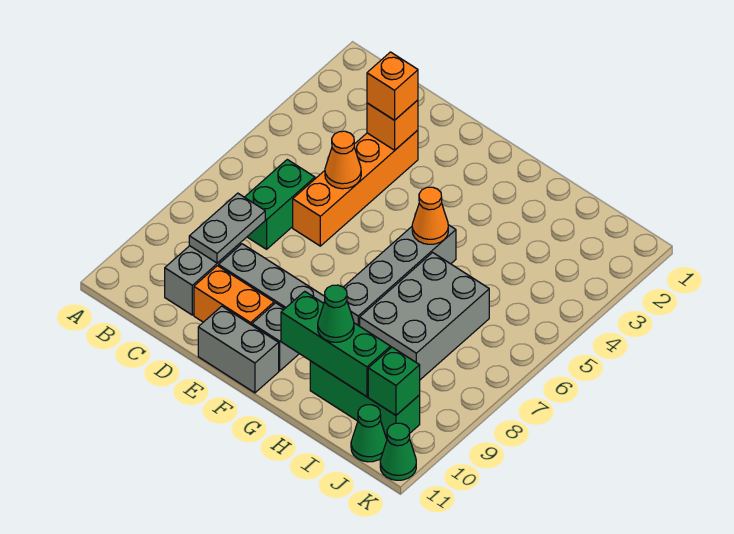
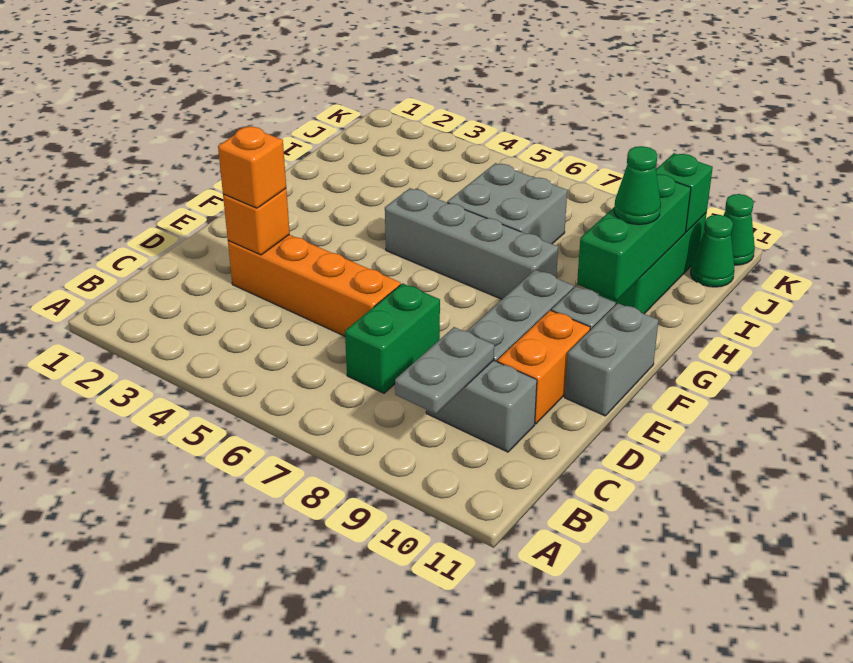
green brick C6:C7 level 1 -> green brick C7:D7 level 1
grey plate C8:C9 level 2 -> grey plate B9:C9 level 2
orange cone D5 level 2 -> none
orange cone G5 level 2 -> none
grey brick H6:I8 level 1 -> grey brick H6:I7 level 1

